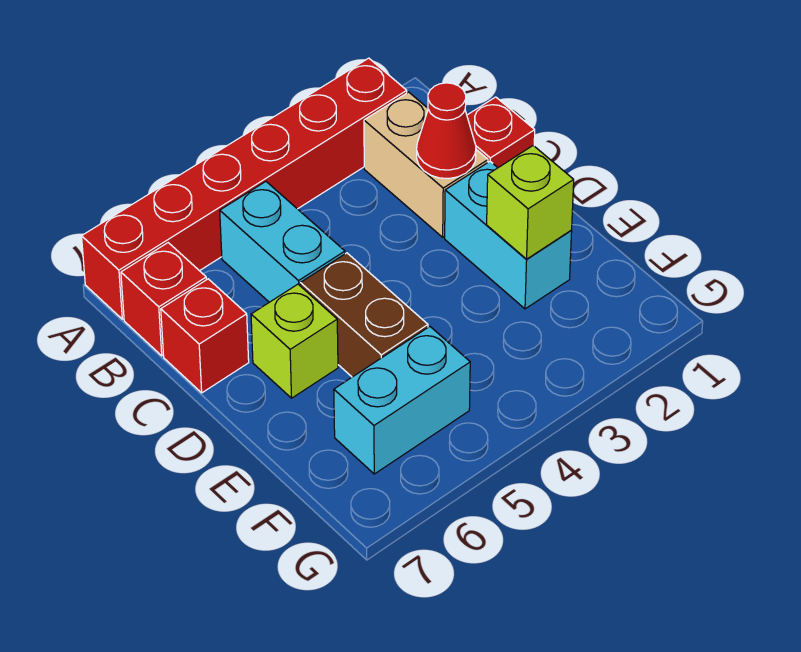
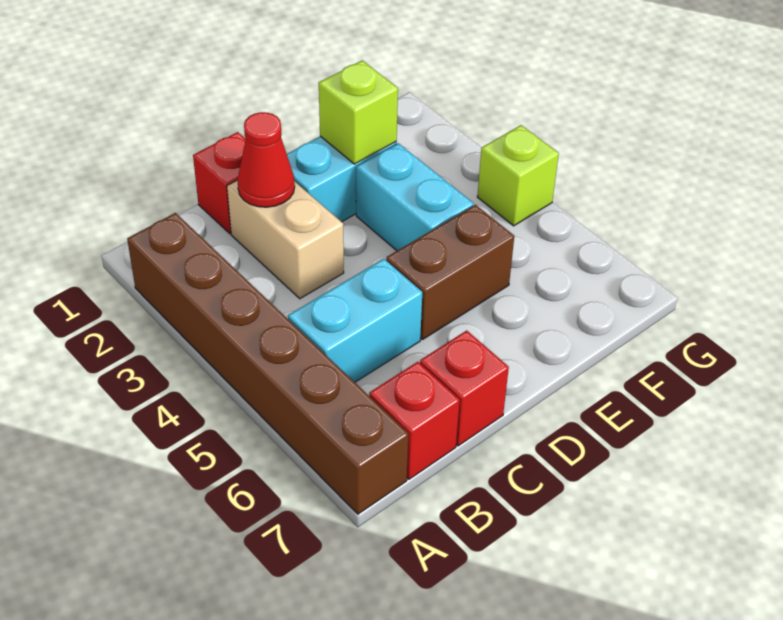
red brick A2:A7 level 1 -> brown brick A2:A7 level 1
tan brick B2:C2 level 1 -> tan brick C2:C3 level 1
lime brick D6 level 1 -> lime brick G4 level 1
cyan brick F5:F6 level 1 -> cyan brick E3:E4 level 1

